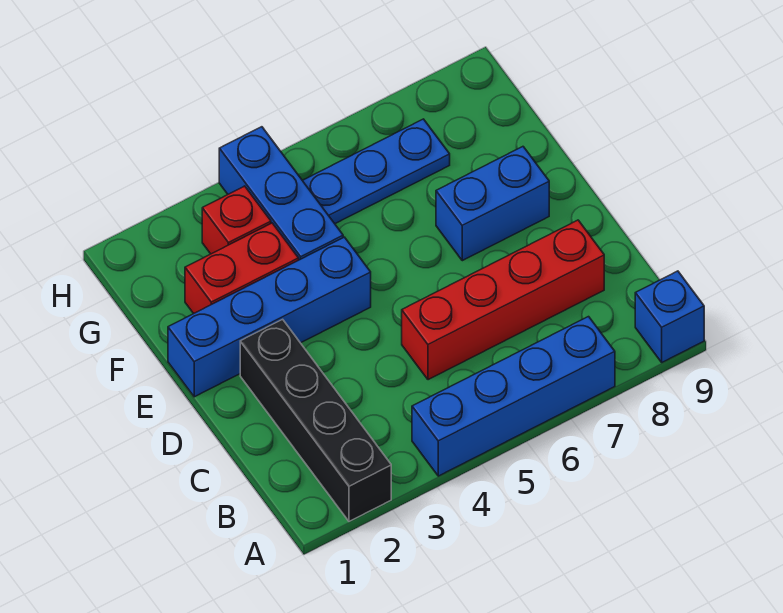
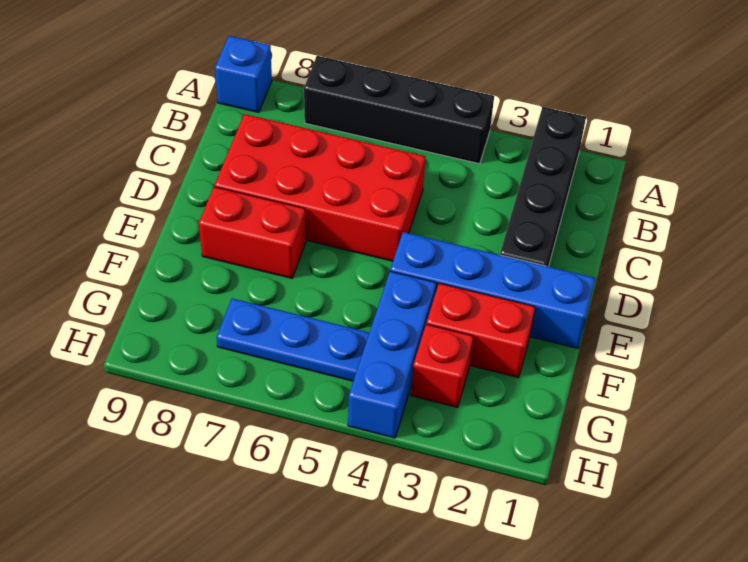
blue brick A4:A7 level 1 -> black brick A4:A7 level 1
red brick C5:C8 level 1 -> red brick C5:D8 level 1
blue brick E7:E8 level 1 -> red brick E7:E8 level 1

